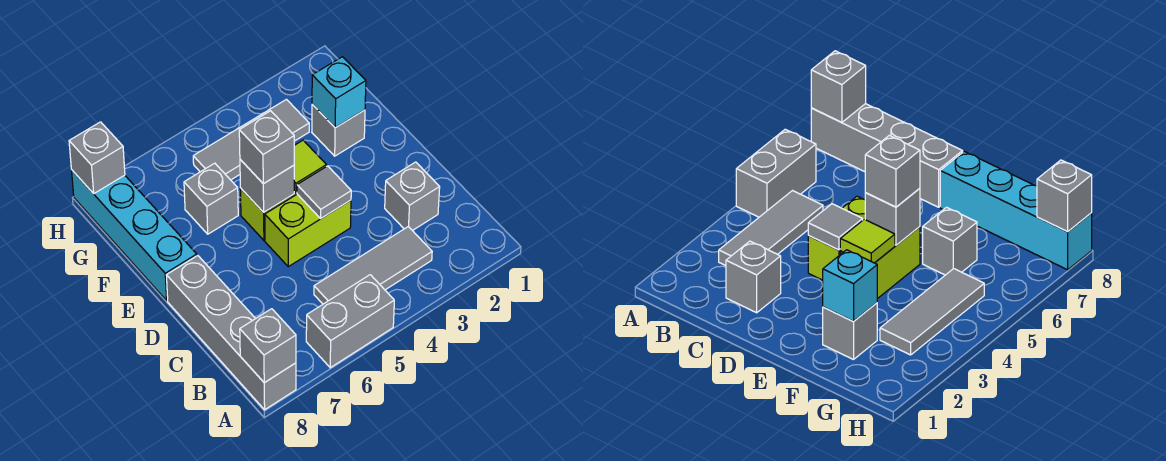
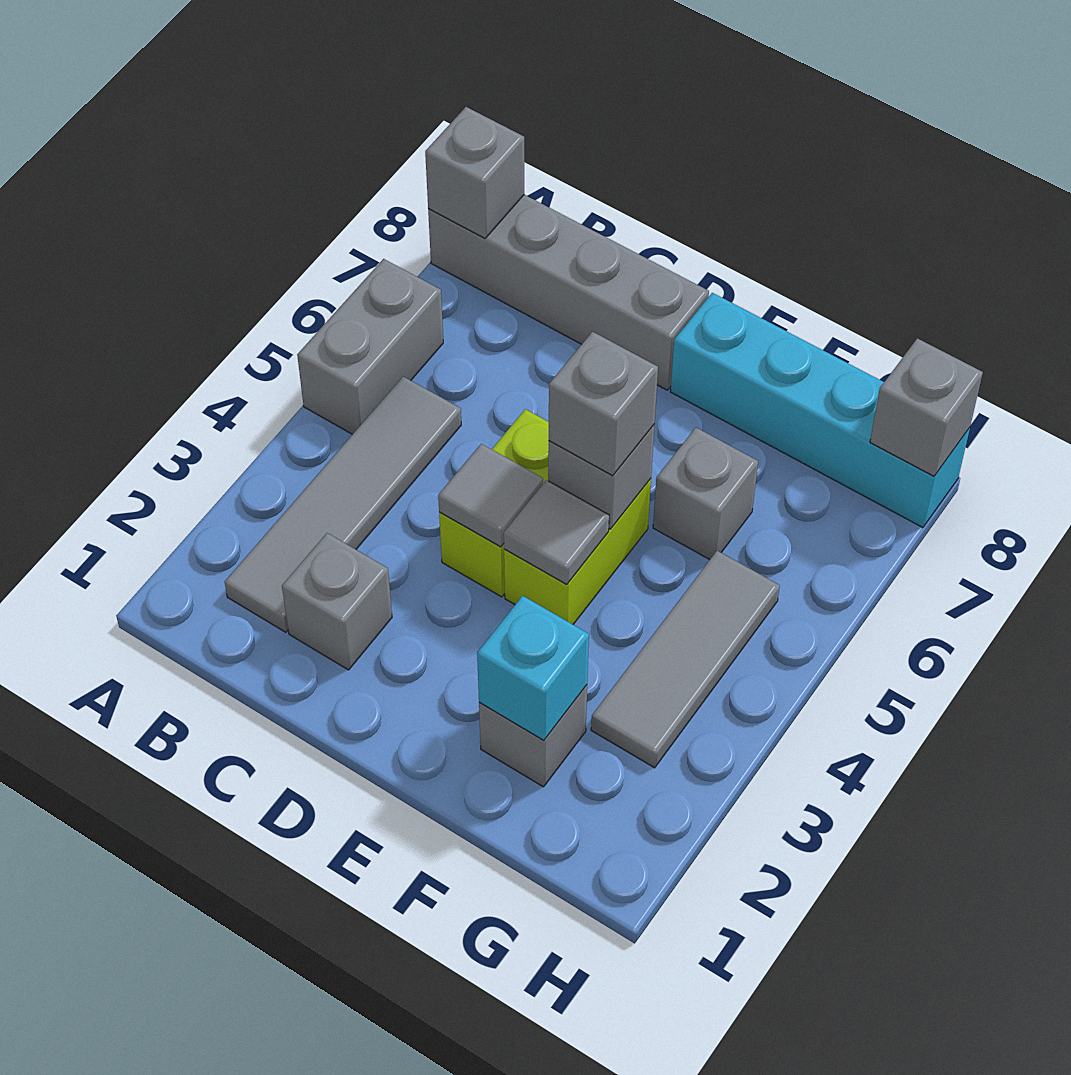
grey tile B3:B5 level 1 -> grey tile B2:B5 level 1
lime tile E4 level 2 -> grey tile E4 level 2

